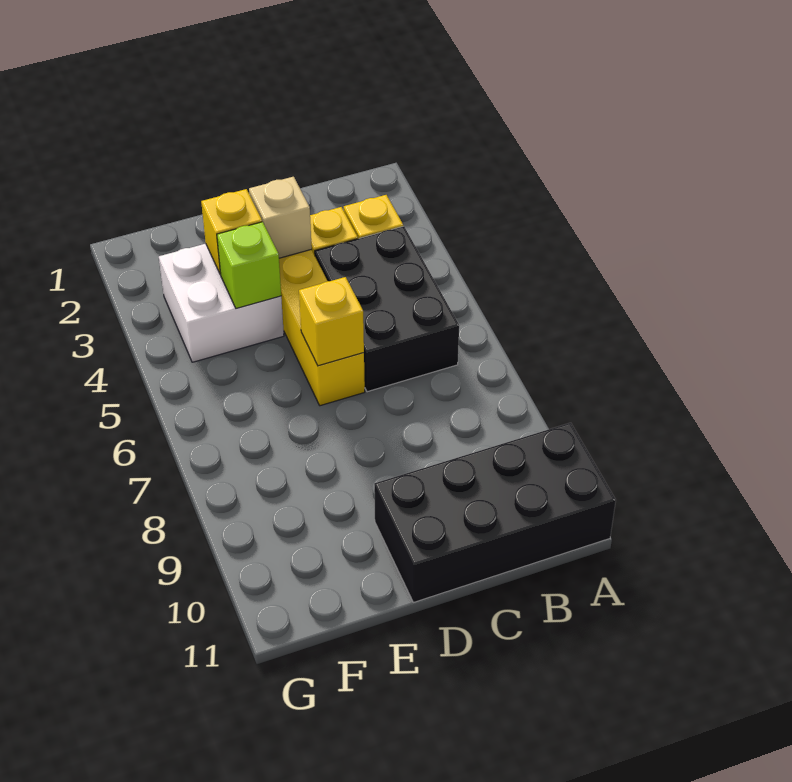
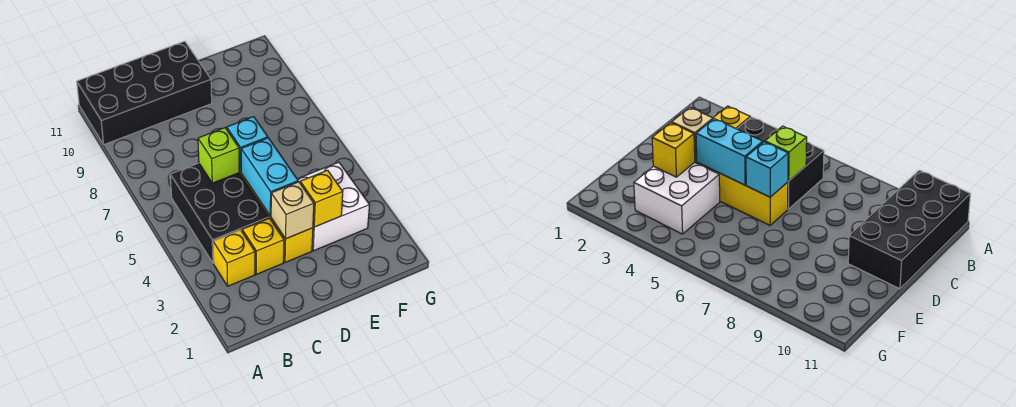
none -> cyan brick D4:D5 level 2
yellow brick D6 level 2 -> cyan brick D6 level 2
lime brick E4 level 2 -> lime brick C6 level 2

